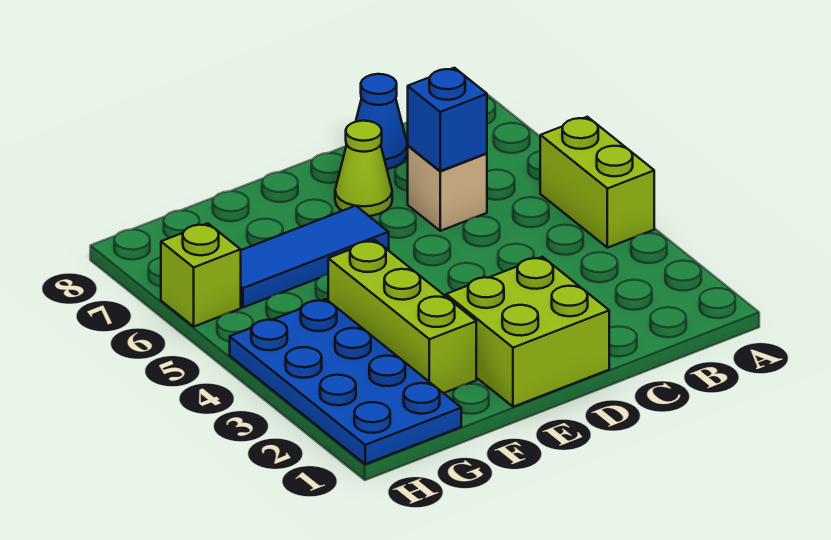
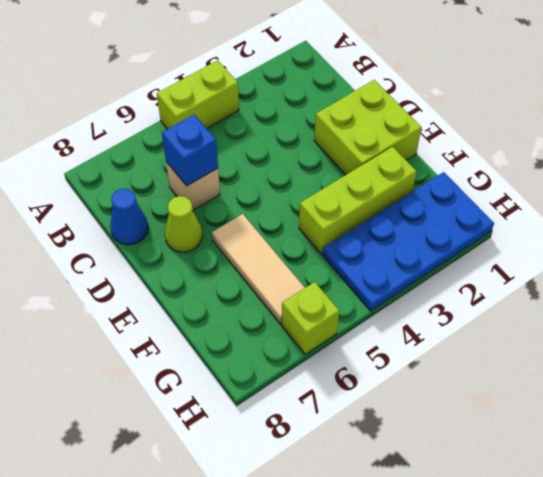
blue tile E6:G6 level 1 -> tan tile E6:G6 level 1

